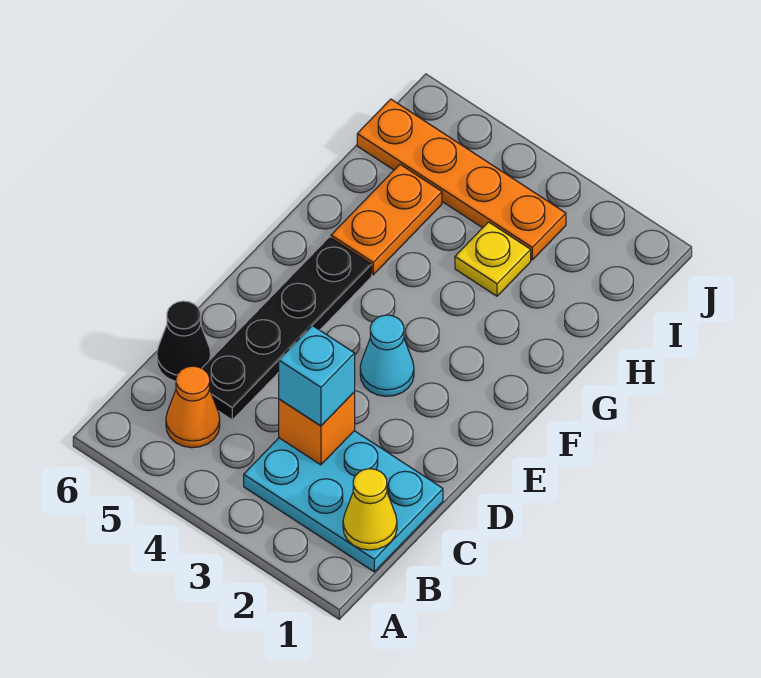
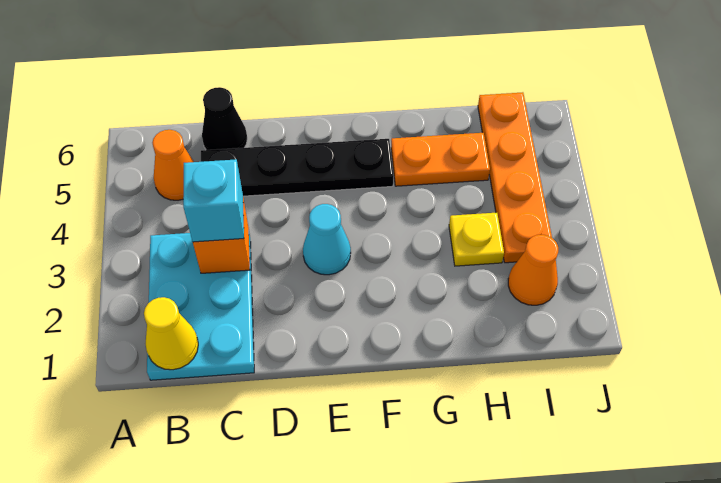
none -> orange cone I2 level 1

